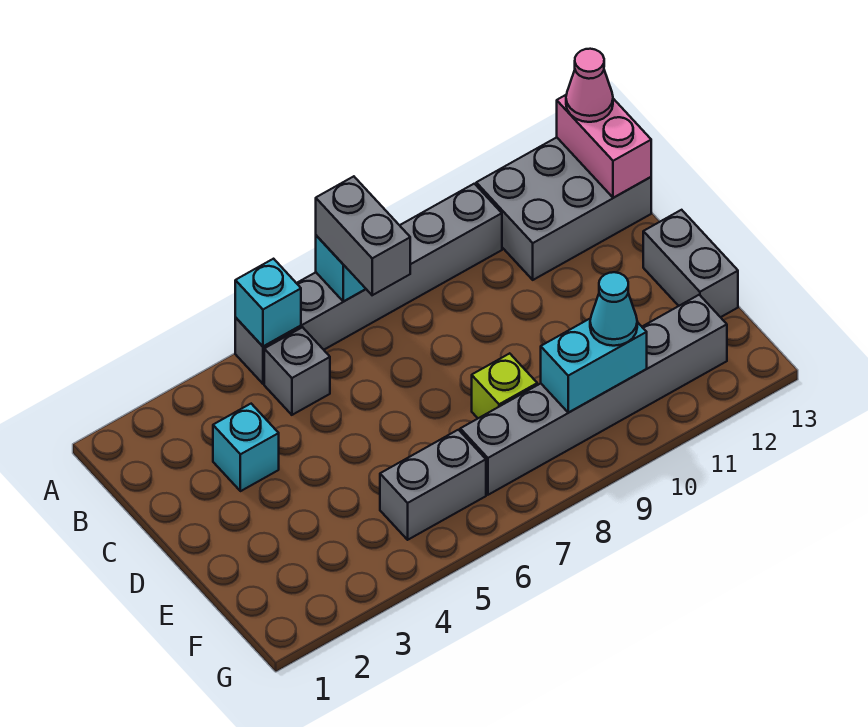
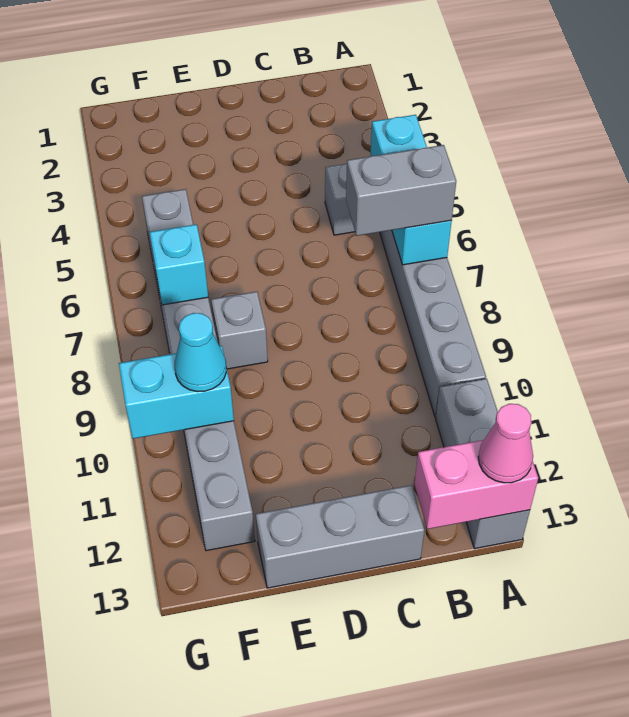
grey brick A11:B13 level 1 -> grey brick A11:A13 level 1
cyan brick C3 level 1 -> cyan brick F7 level 2
grey brick D13:E13 level 1 -> grey brick C13:E13 level 1
lime brick E8 level 1 -> grey brick E8 level 1
cyan brick F9:F10 level 2 -> cyan brick F10:G10 level 2

